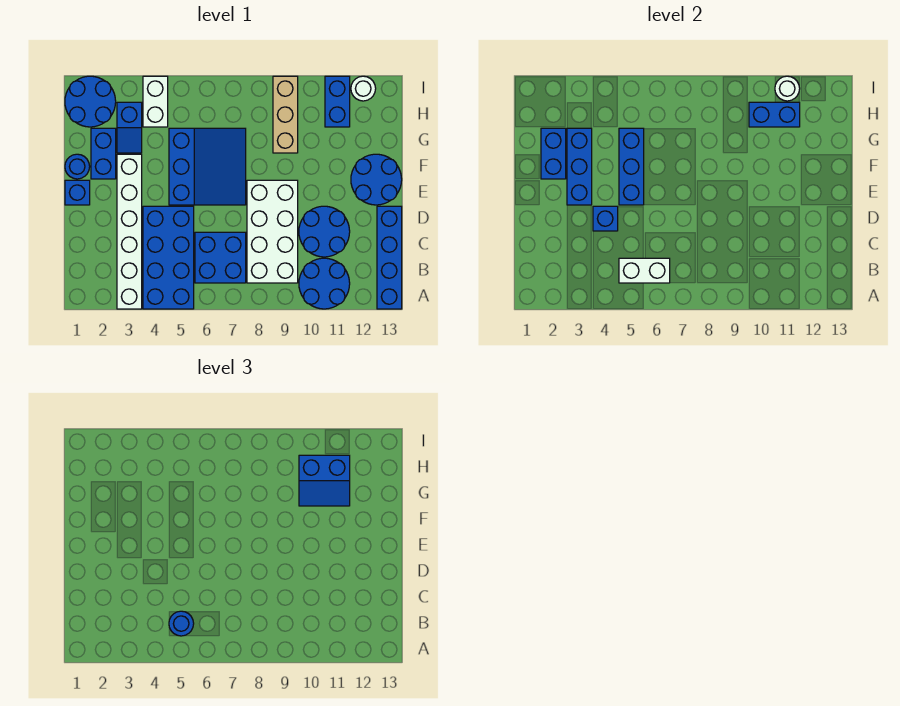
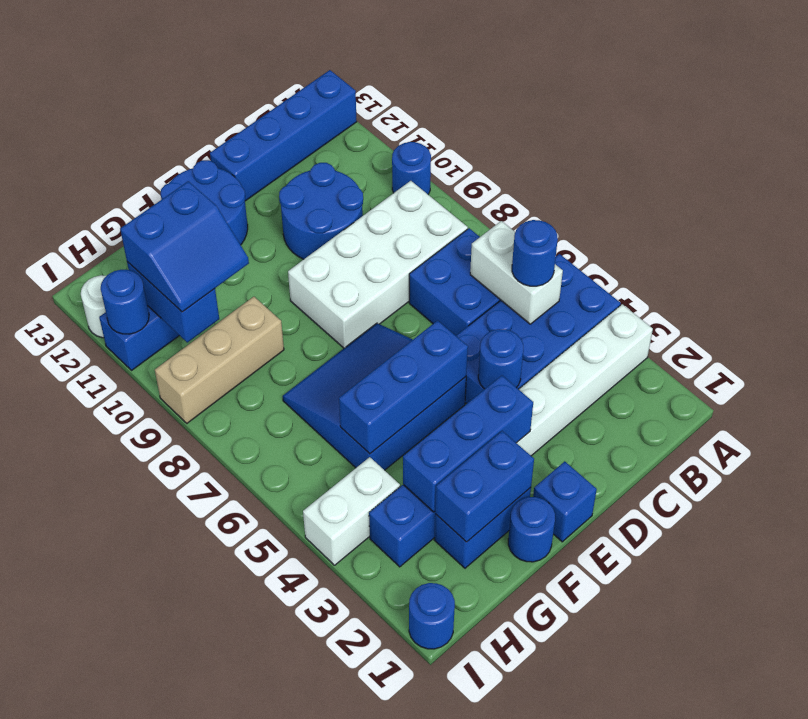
blue round brick A10:B11 level 1 -> blue round brick A10 level 1
blue brick D4 level 2 -> blue round brick D4 level 2
blue slope G10:H11 level 3 top H -> blue slope G10:H11 level 3 top 11
blue round brick H1:I2 level 1 -> blue round brick I1 level 1
white round brick I11 level 2 -> blue round brick I11 level 2

